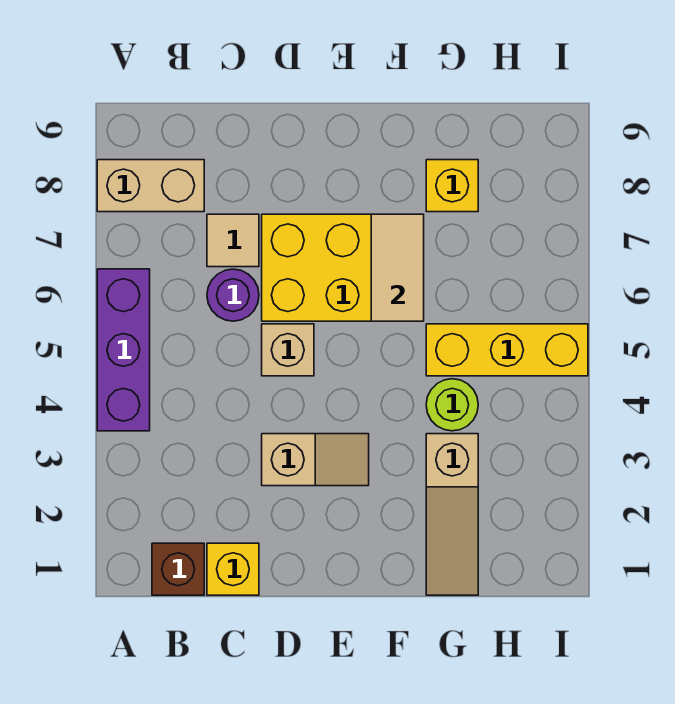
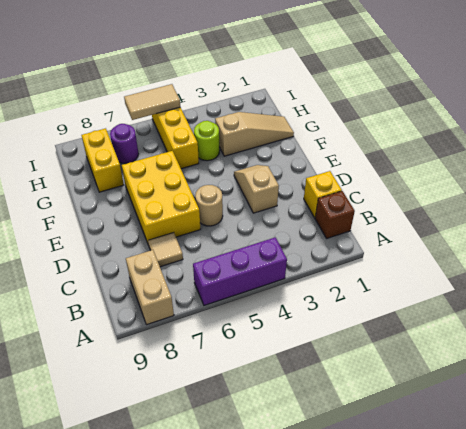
purple round brick C6 level 1 -> purple round brick H7 level 1
tan brick D5 level 1 -> tan round brick D5 level 1
tan tile F6:F7 level 2 -> tan tile I5:I6 level 2
yellow brick G8 level 1 -> yellow brick G8:H8 level 1

